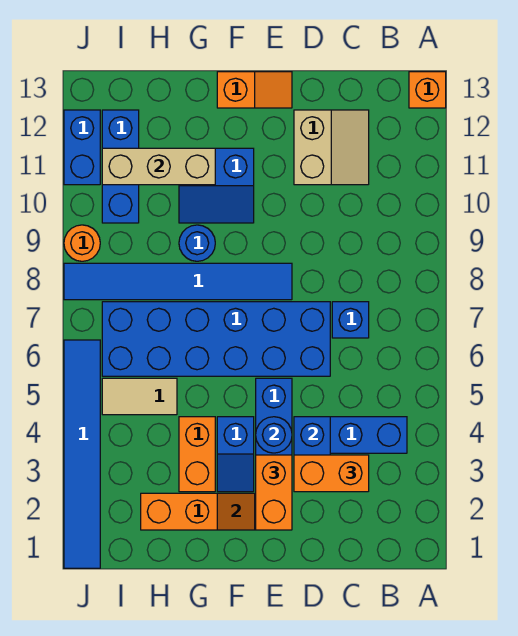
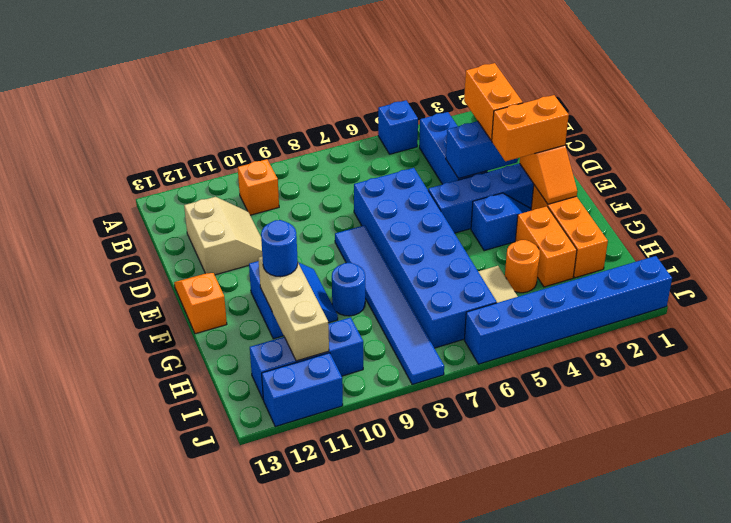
orange brick A13 level 1 -> orange brick B10 level 1
blue brick C7 level 1 -> blue brick A5 level 1
tan slope C11:D12 level 1 top D -> tan slope C11:D12 level 1 top 12
blue round brick E4 level 2 -> blue round brick G11 level 3
orange brick G3:G4 level 1 -> orange brick G3:H3 level 1
blue tile J1:J6 level 1 -> blue brick J1:J6 level 1
orange round brick J9 level 1 -> orange round brick H4 level 1

